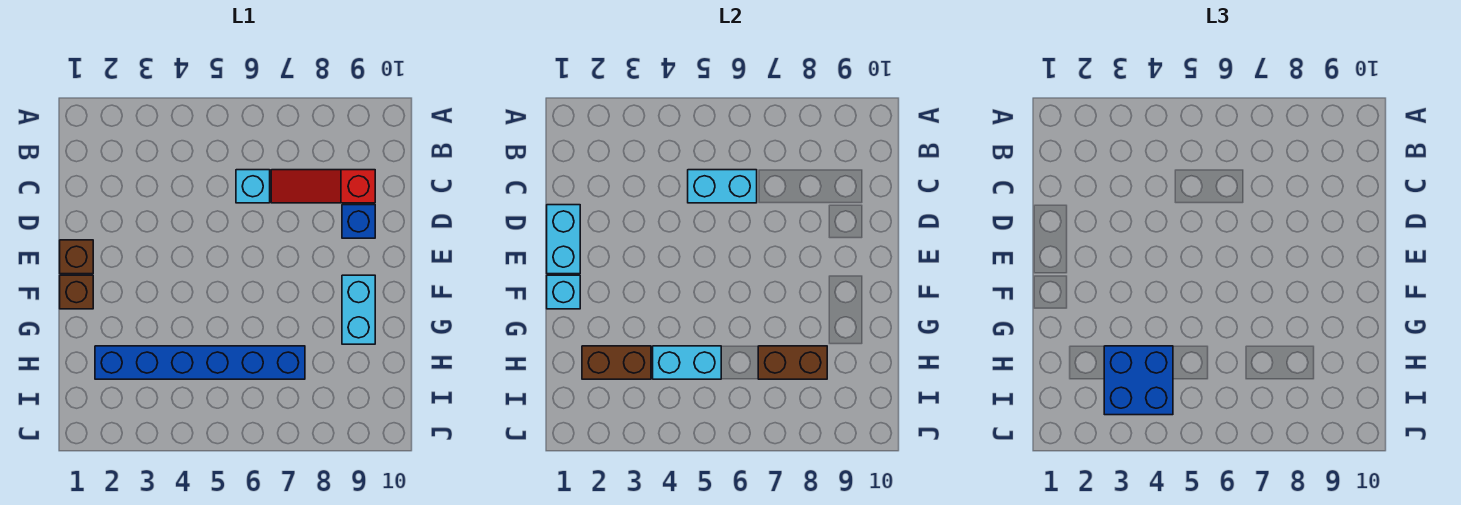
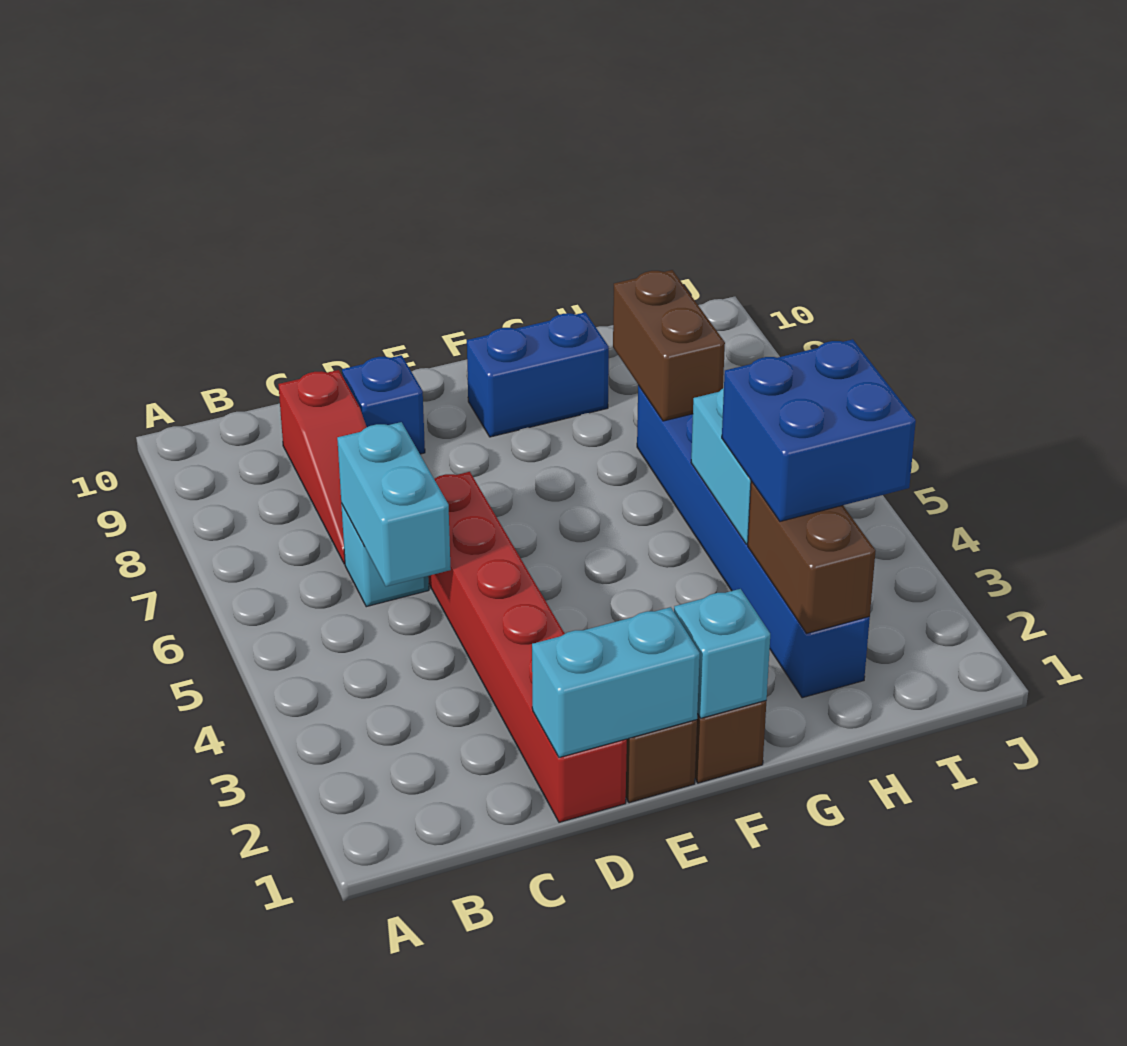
none -> red brick D1:D6 level 1
cyan brick F9:G9 level 1 -> blue brick F9:G9 level 1

